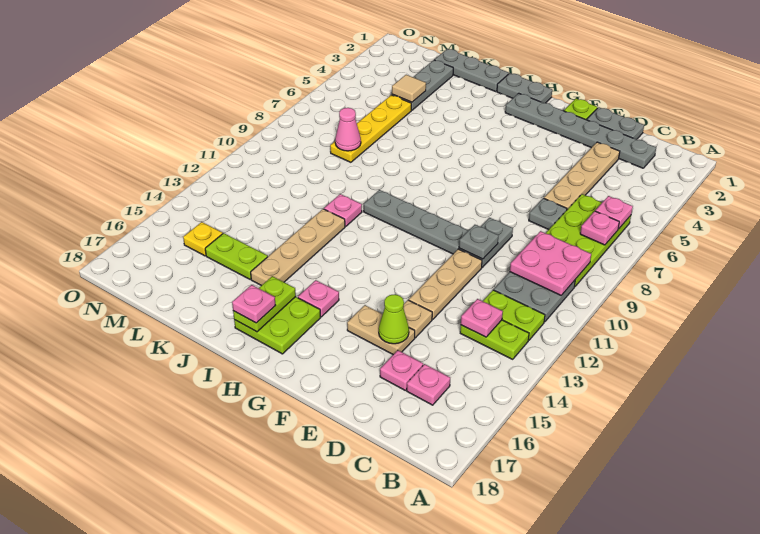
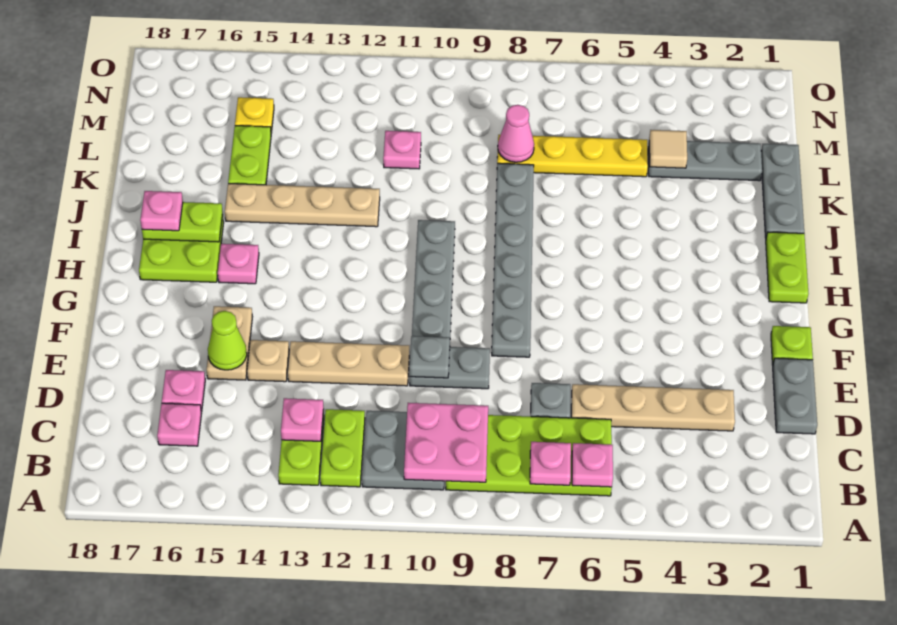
grey plate C2:H2 level 1 -> grey plate F8:K8 level 1
grey plate H1:I1 level 1 -> lime plate H1:I1 level 1
pink plate J11 level 1 -> pink plate L11 level 1

